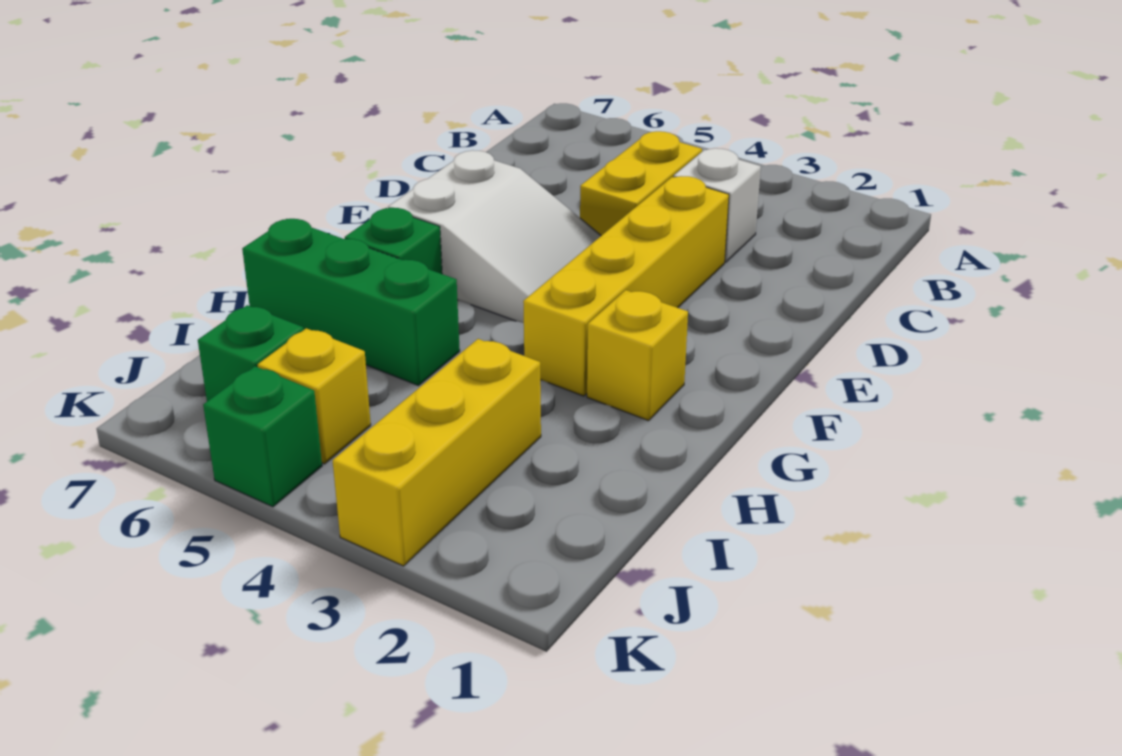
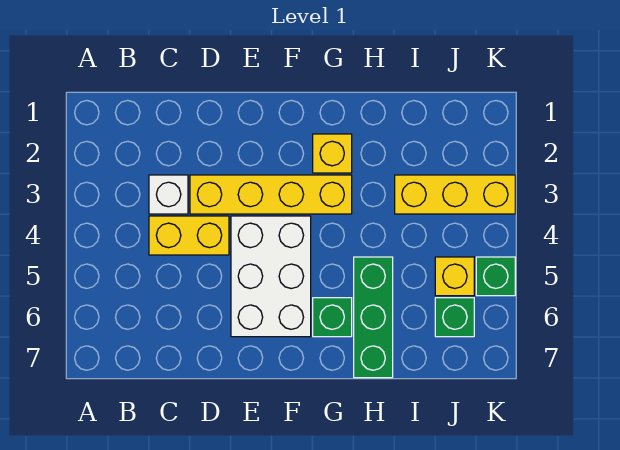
white slope E4:F6 level 1 top 6 -> white brick E4:F6 level 1

